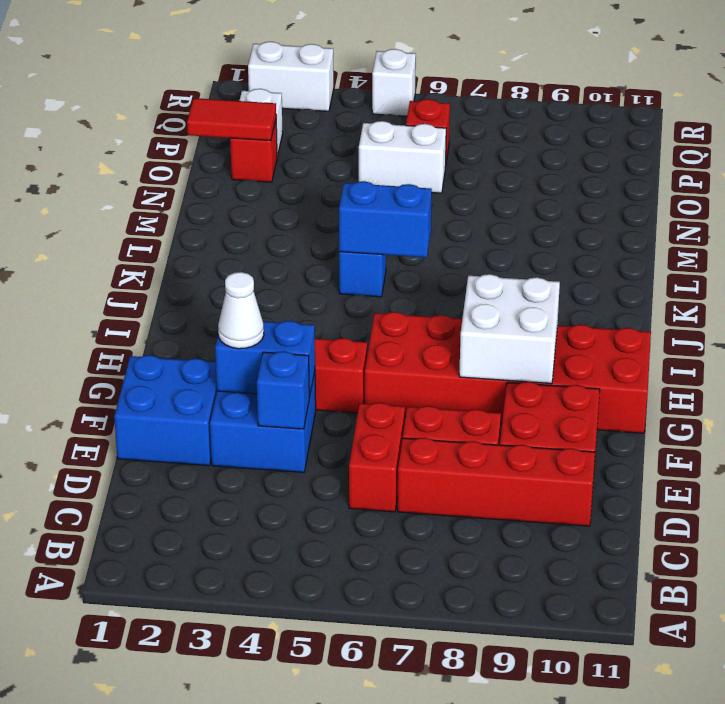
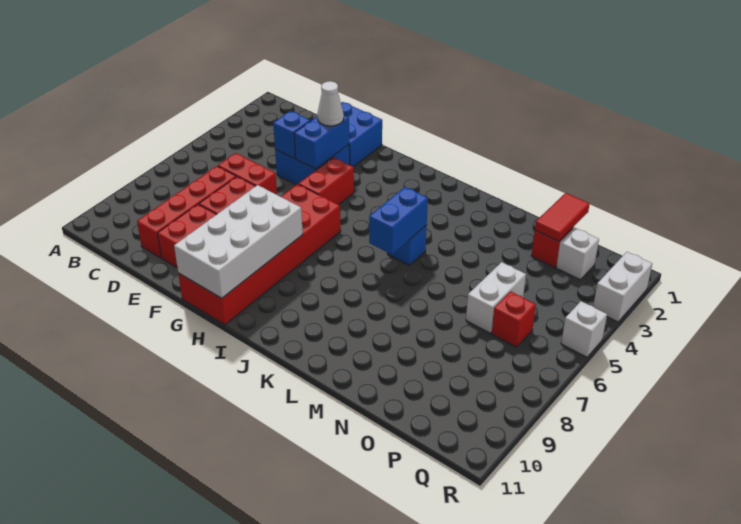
white brick G8:H9 level 2 -> white brick G8:H11 level 2

